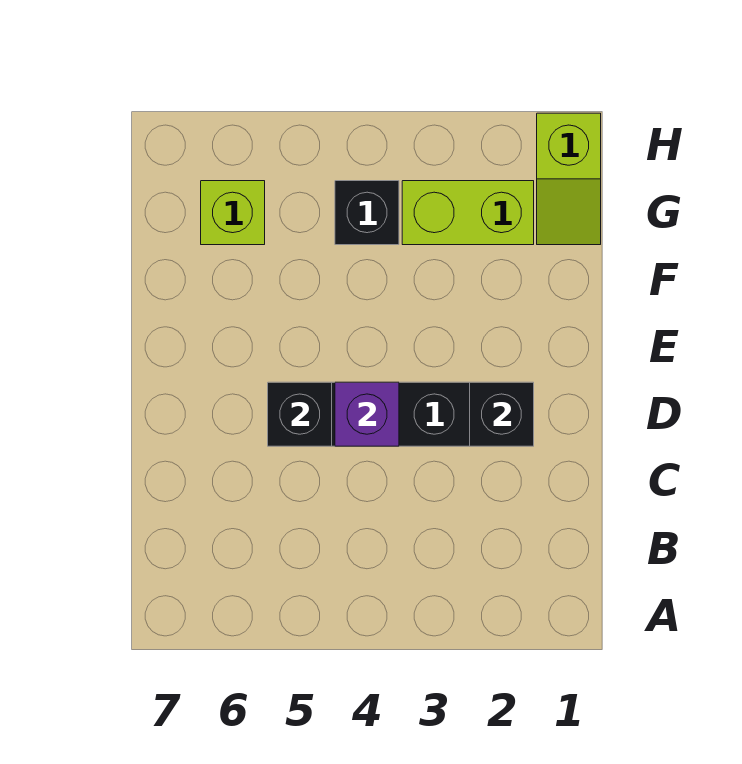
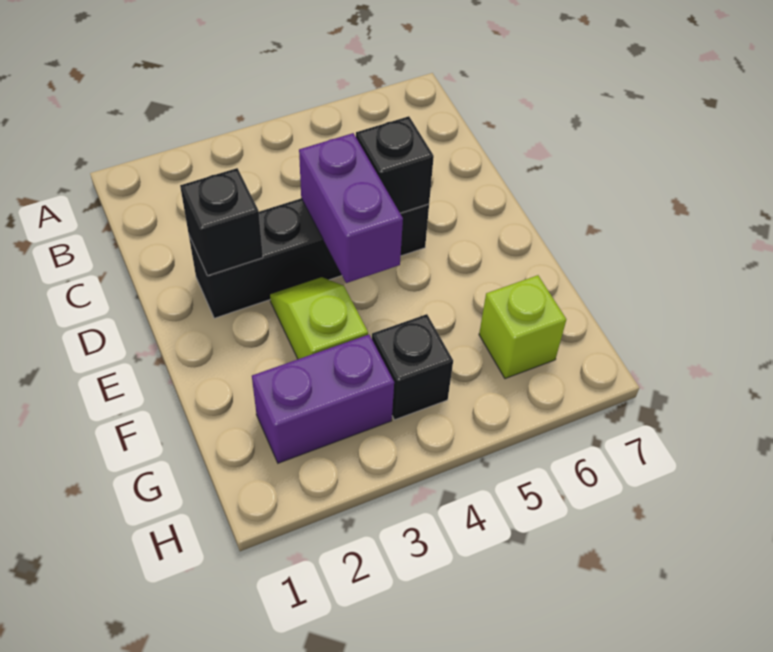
purple brick D4 level 2 -> purple brick D4:E4 level 2
lime slope G1:H1 level 1 top H -> lime slope E3:F3 level 1 top F
lime brick G2:G3 level 1 -> purple brick G2:G3 level 1

